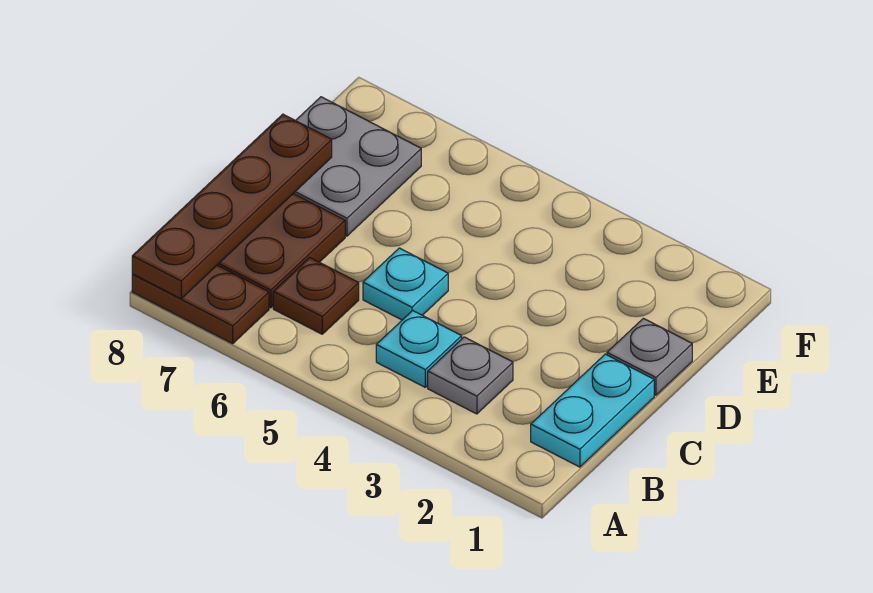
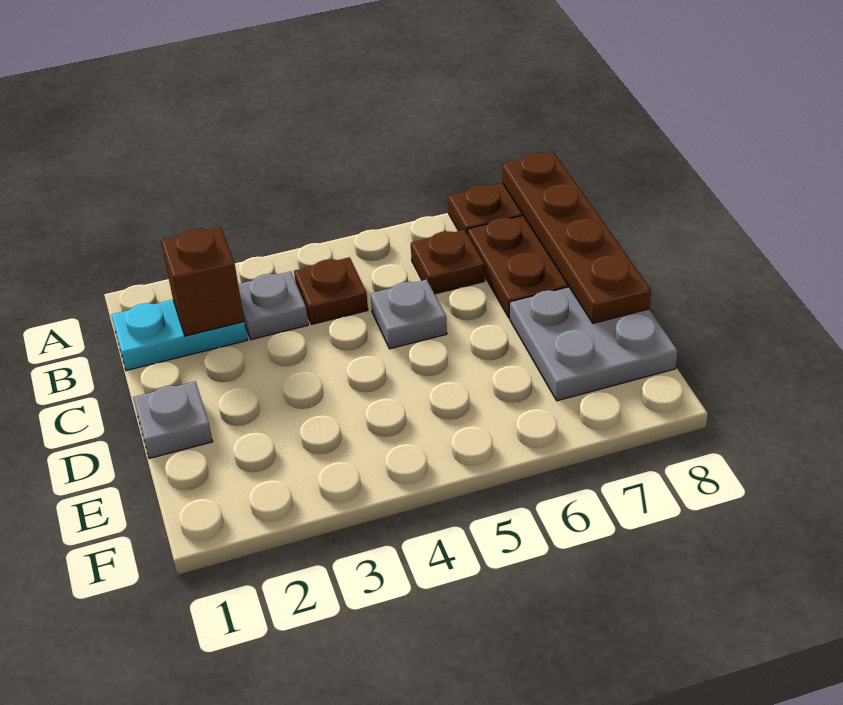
cyan plate B1:C1 level 1 -> cyan plate B1:B2 level 1
none -> brown brick B2 level 2
cyan plate B4 level 1 -> brown plate B4 level 1
cyan plate C5 level 1 -> grey plate C5 level 1

